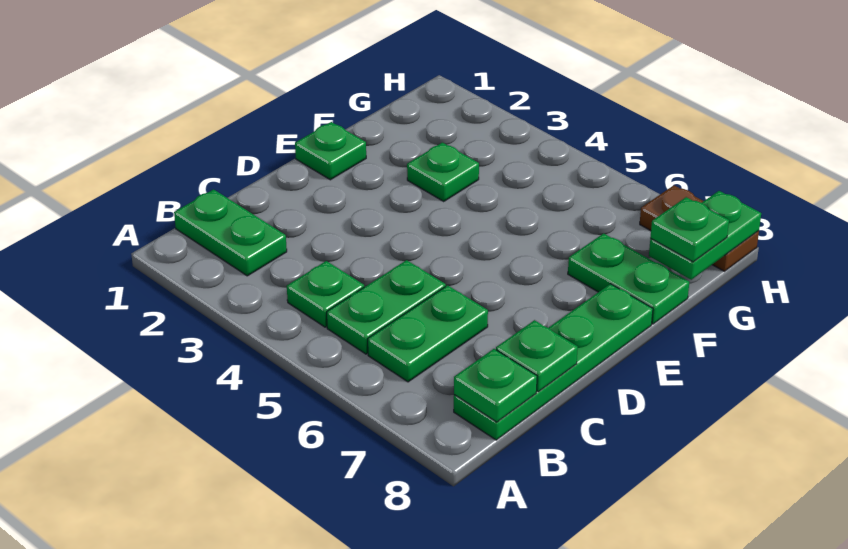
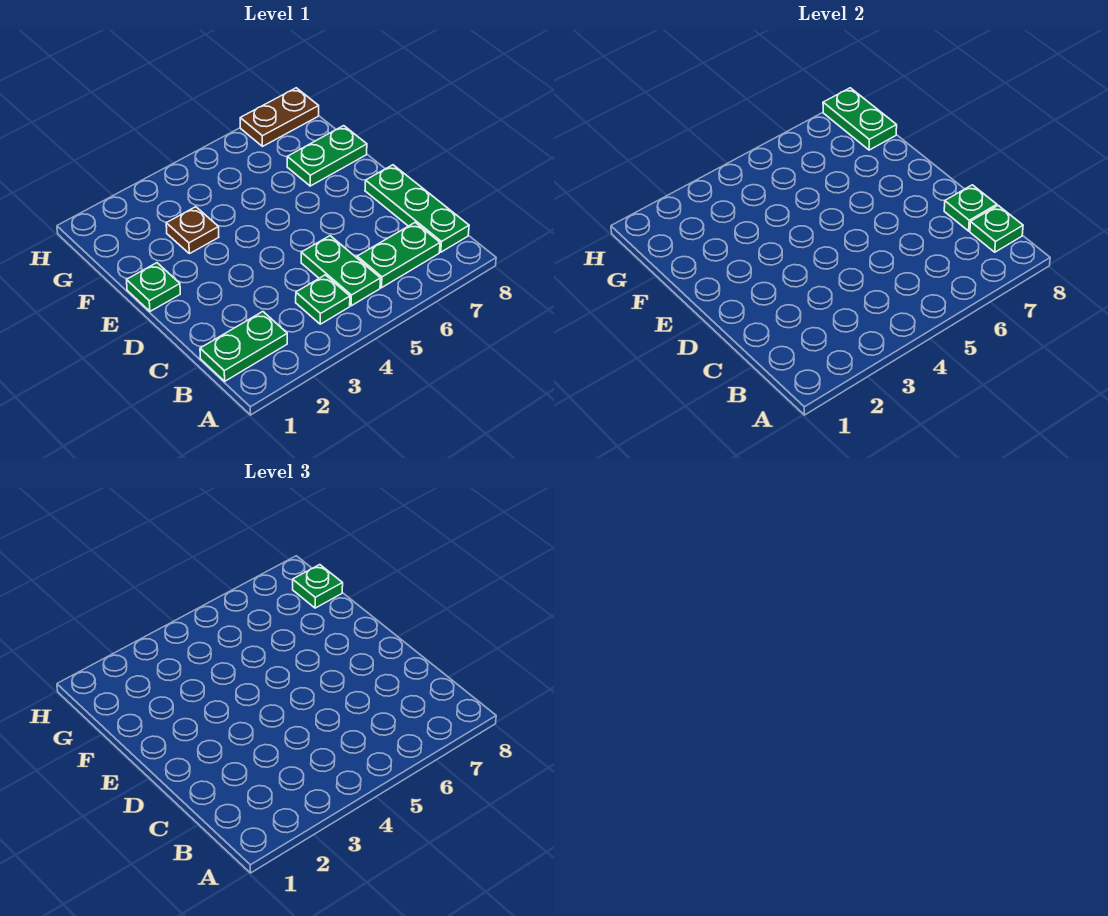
green plate B6:C6 level 1 -> green plate B6:B7 level 1
green plate B8:E8 level 1 -> green plate B8:D8 level 1
green plate F3 level 1 -> brown plate F3 level 1

